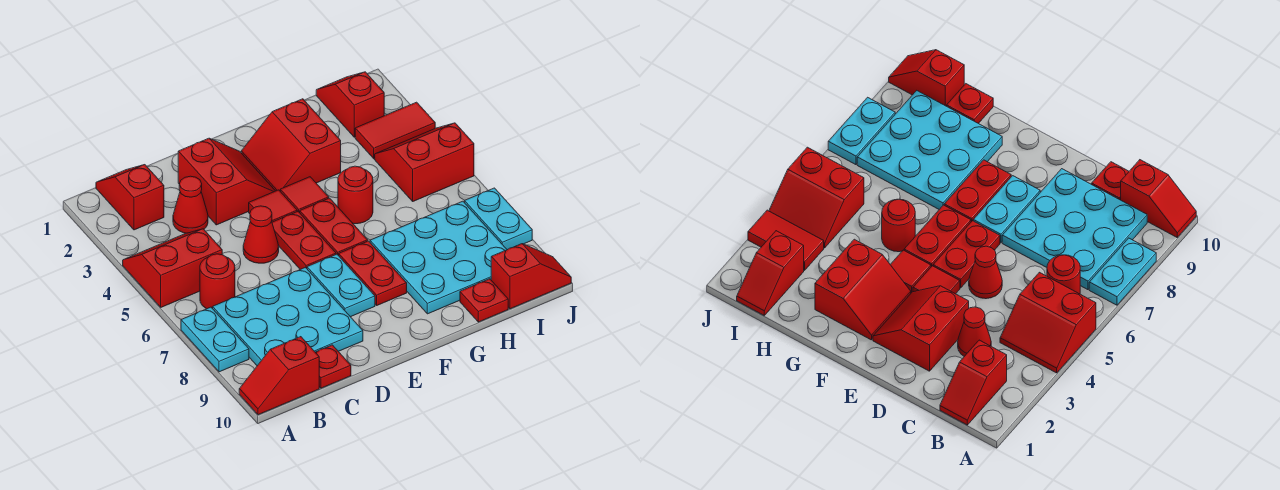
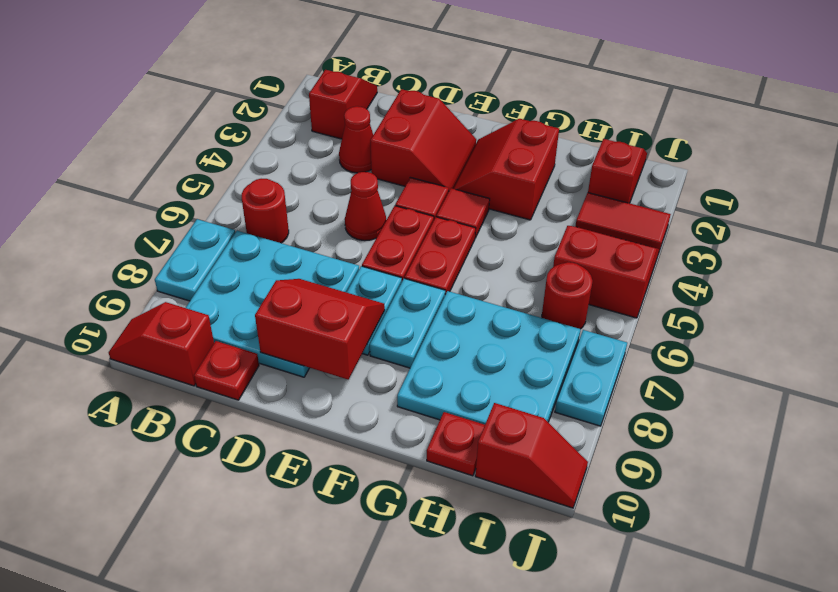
red slope A4:B5 level 1 top 5 -> red slope D8:E9 level 2 top 9
red plate F7:F8 level 1 -> cyan plate F7:F8 level 1
red round brick G5 level 1 -> red round brick I6 level 1

